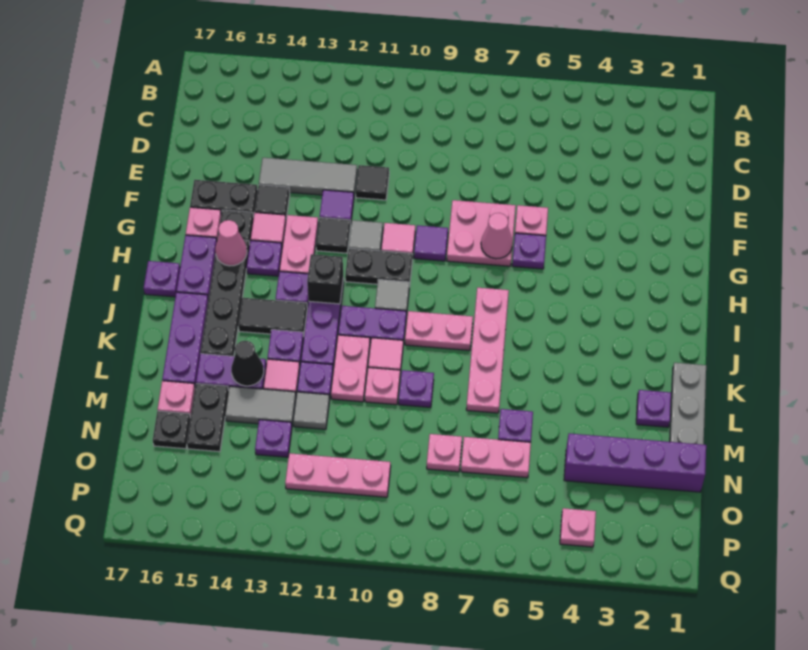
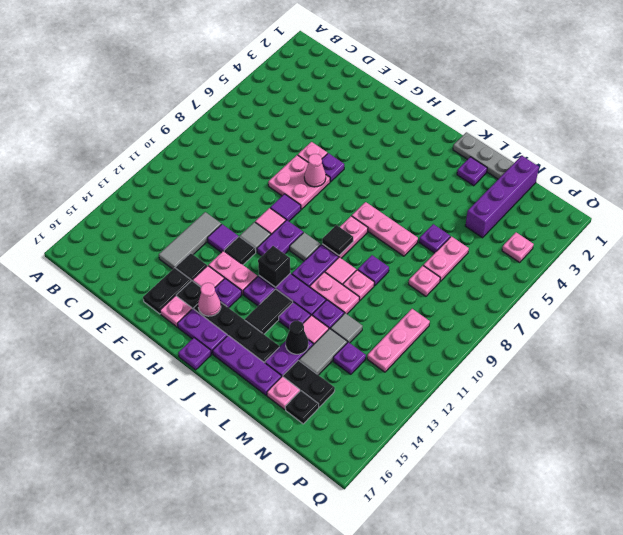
black tile E11 level 1 -> black tile J9 level 2
black plate H10:H11 level 1 -> purple plate H10:H11 level 1
pink plate I7:L7 level 1 -> pink plate J7:L7 level 1

